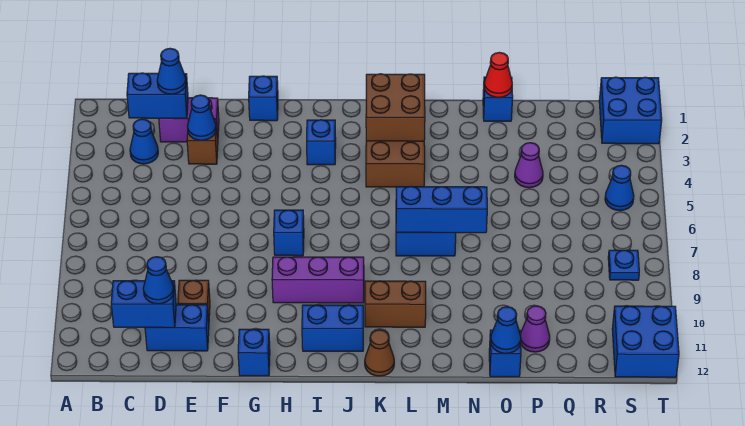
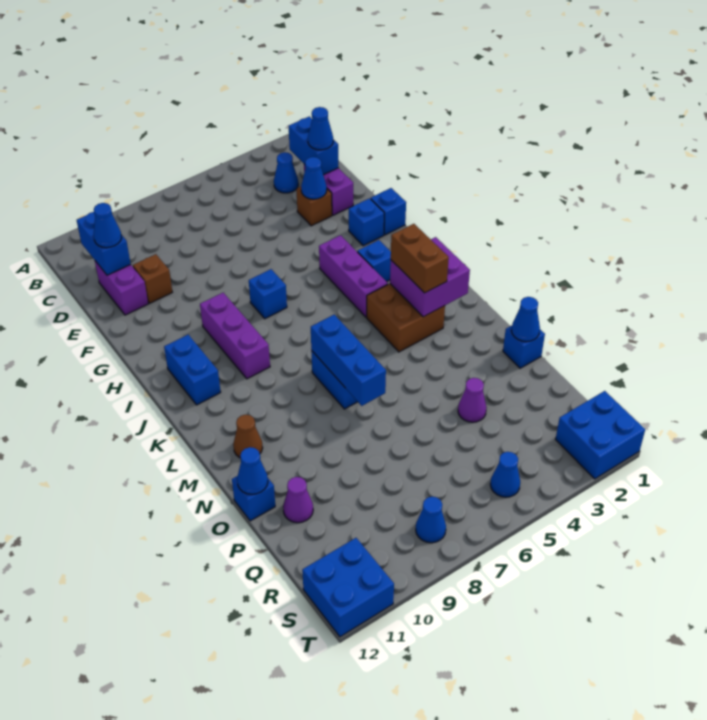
blue brick D11:E11 level 1 -> purple brick D11:E11 level 1
blue brick G12 level 1 -> blue brick G2 level 1
none -> purple brick H4:J4 level 1
brown brick K2:L3 level 2 -> purple brick K2:L3 level 2
brown brick K10:L10 level 1 -> brown brick K3:L3 level 3
brown cone K12 level 1 -> brown cone M11 level 1
red cone O1 level 2 -> blue cone O1 level 2
blue plate S8 level 1 -> blue cone S8 level 1

